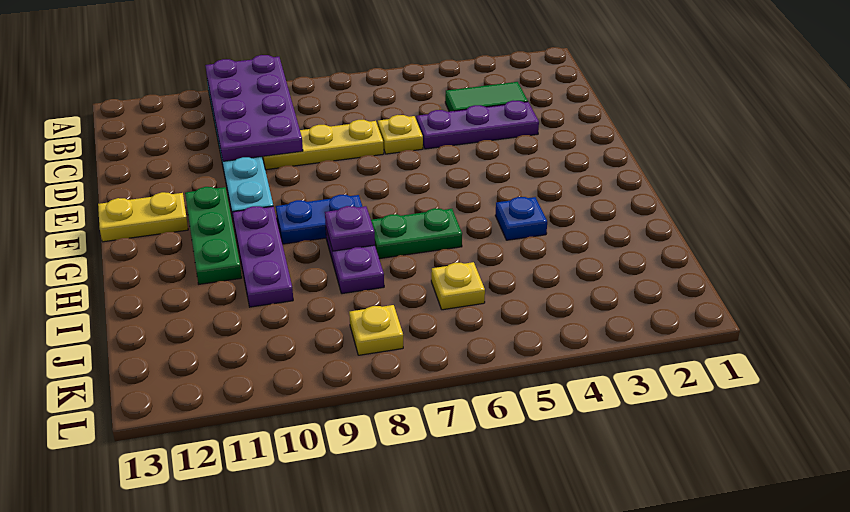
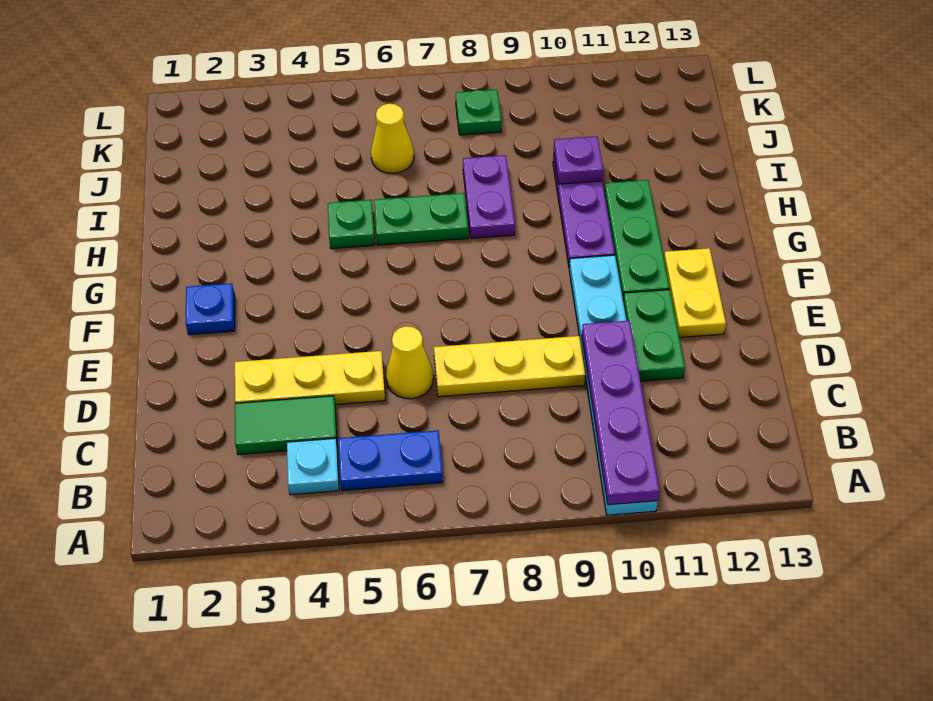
purple plate A9:D10 level 2 -> purple plate A10:D10 level 2
none -> cyan plate B4 level 1
purple plate D3:D5 level 1 -> yellow plate D3:D5 level 1
yellow plate D6 level 1 -> yellow cone D6 level 1
none -> green plate D11:E11 level 1
yellow plate F12:F13 level 1 -> yellow plate E12:F12 level 1
blue plate G8:G9 level 1 -> blue plate B5:B6 level 1
blue plate H4 level 1 -> blue plate F2 level 1
none -> green plate H5 level 1
purple plate H8 level 2 -> purple plate I10 level 2
yellow plate J6 level 1 -> yellow cone J6 level 1
yellow plate K8 level 1 -> green plate K8 level 1

